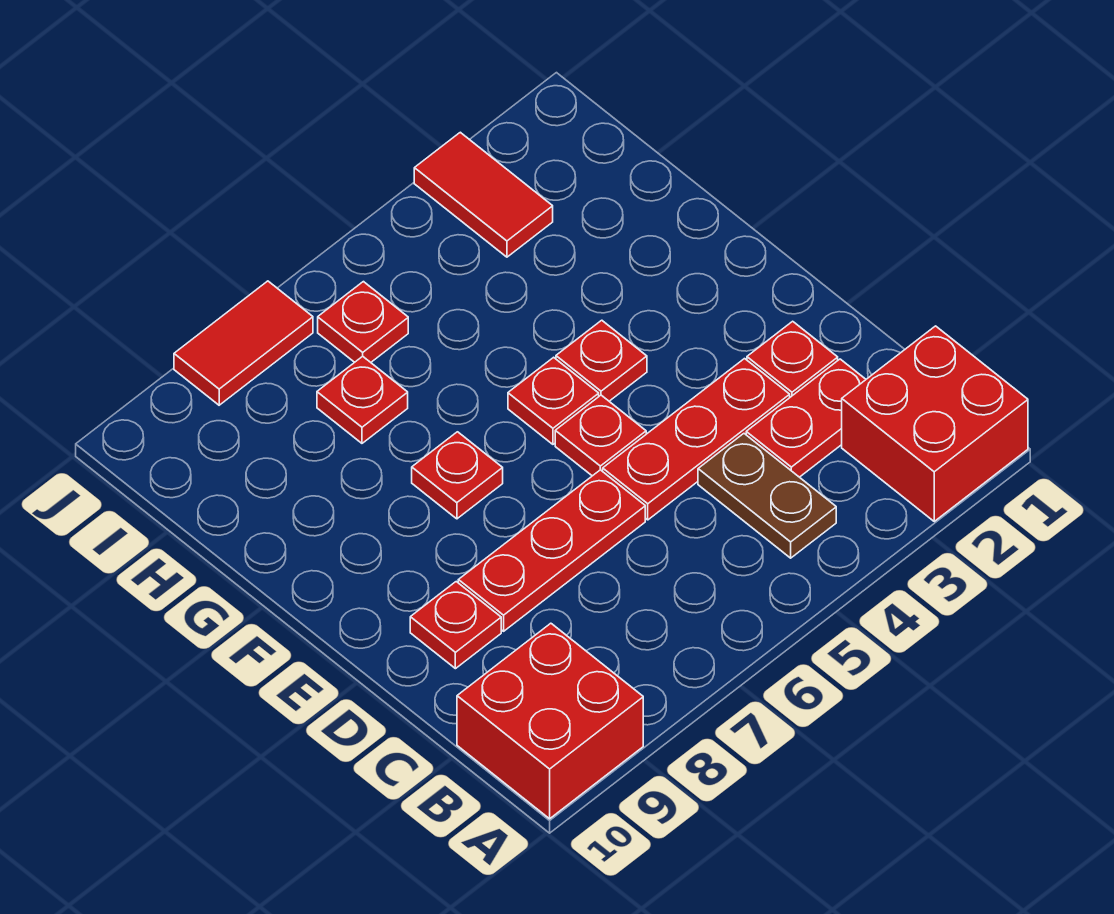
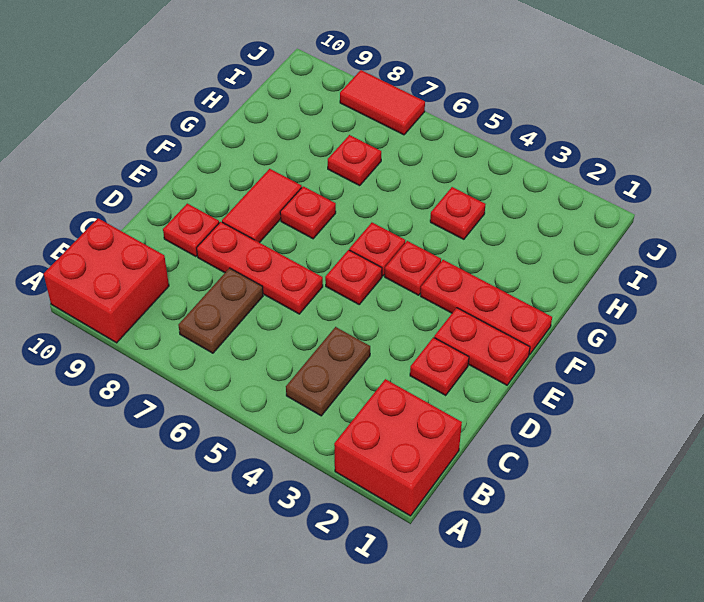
none -> brown plate B7:C7 level 1
red plate C2:C3 level 1 -> red plate E1:E2 level 1
red plate D3:D5 level 1 -> red plate F1:F3 level 1
red tile I3:J3 level 1 -> red tile E8:F8 level 1
red plate I6 level 1 -> red plate H4 level 1

